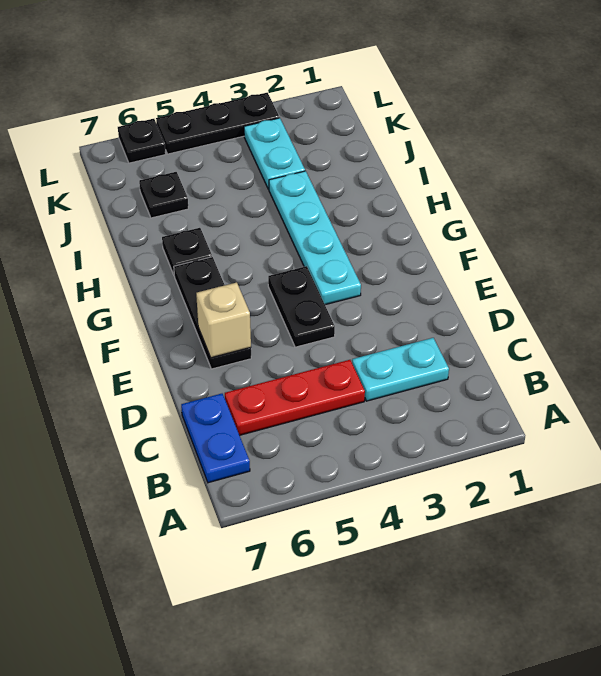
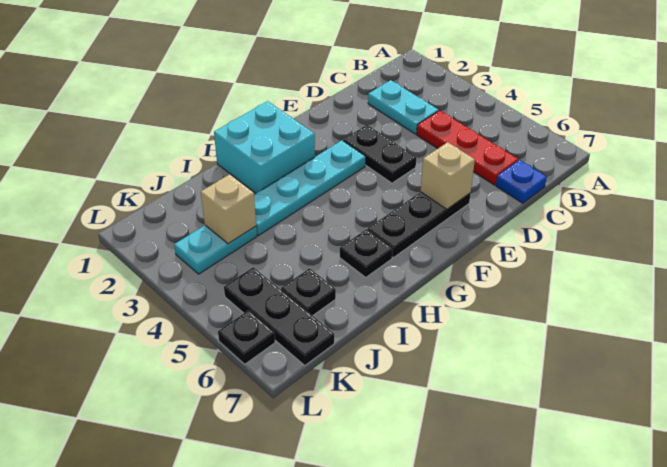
blue plate B7:C7 level 1 -> blue plate C7 level 1
black plate E4:F4 level 1 -> black plate E3:E4 level 1
none -> cyan brick G1:H2 level 1
none -> tan brick J3 level 2
black plate L3:L5 level 1 -> black plate K5:K7 level 1

